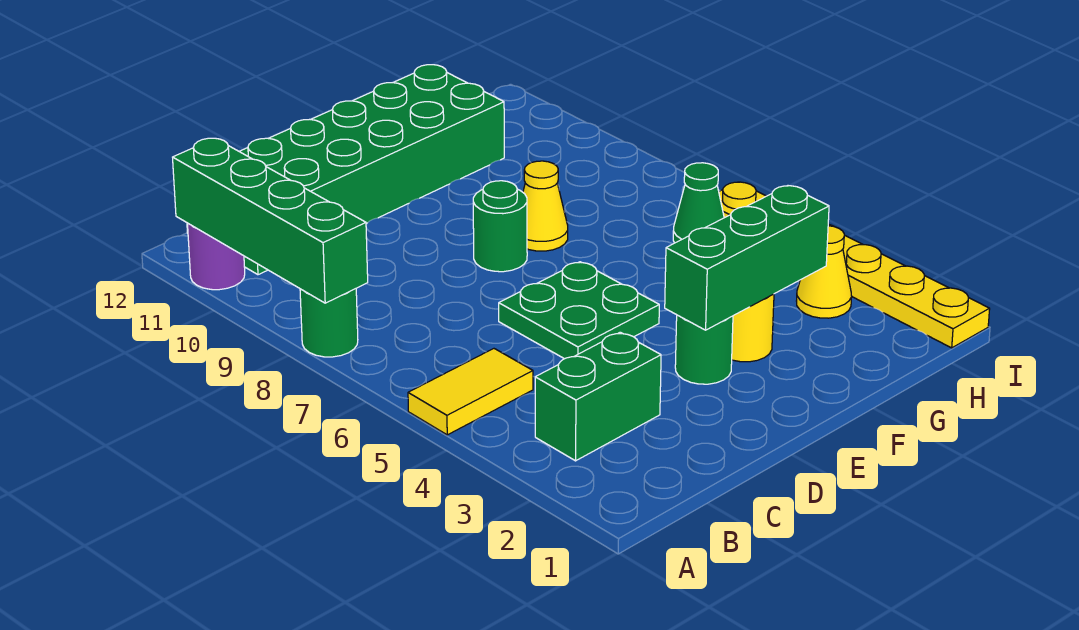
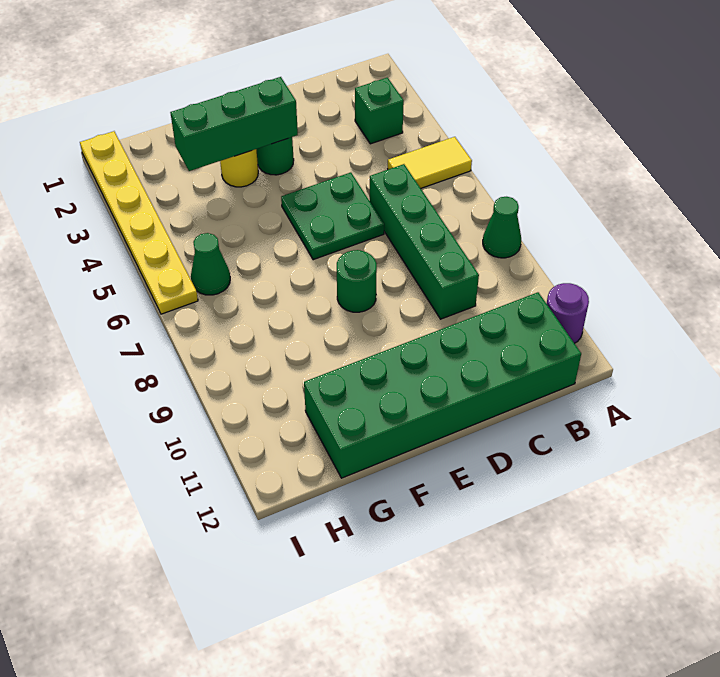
green round brick A8 level 1 -> green cone A8 level 1
green brick A8:A11 level 2 -> green brick C6:C9 level 1
green brick B3:C3 level 1 -> green brick B3 level 1
yellow cone F8 level 1 -> none
yellow cone H3 level 1 -> none

